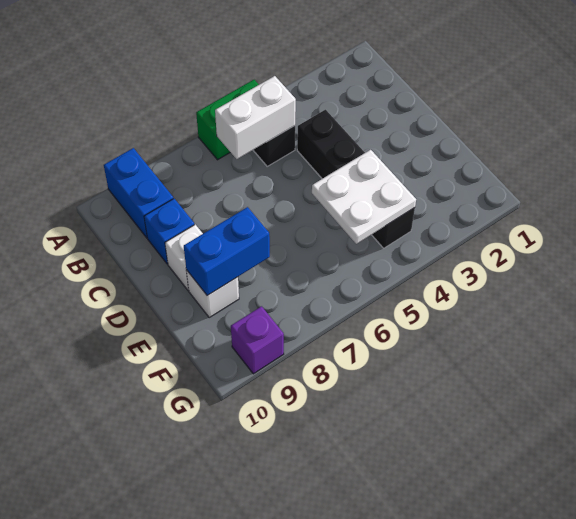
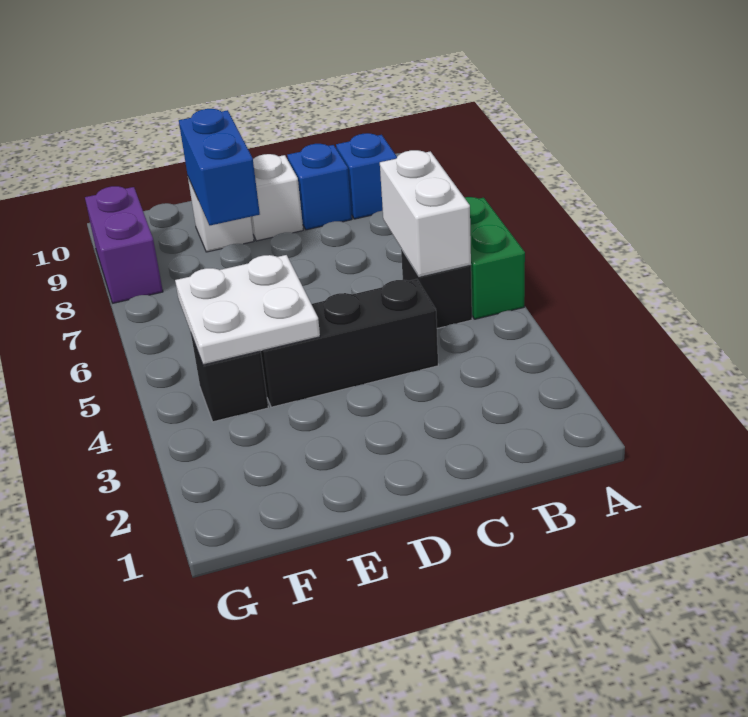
blue brick A9:B9 level 1 -> blue brick B9 level 1
purple brick G9 level 1 -> purple brick G8:G9 level 1

